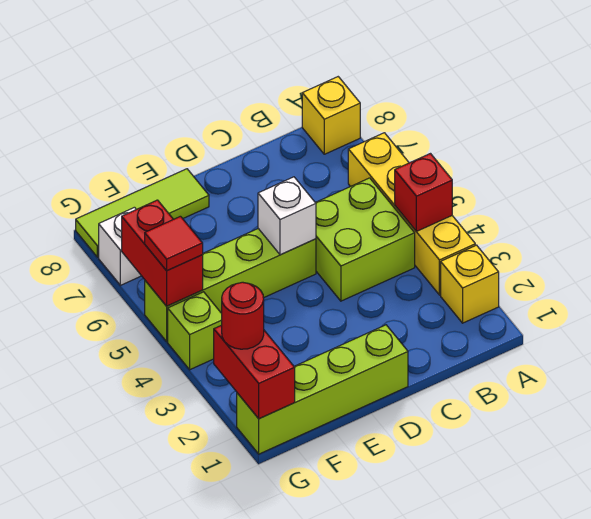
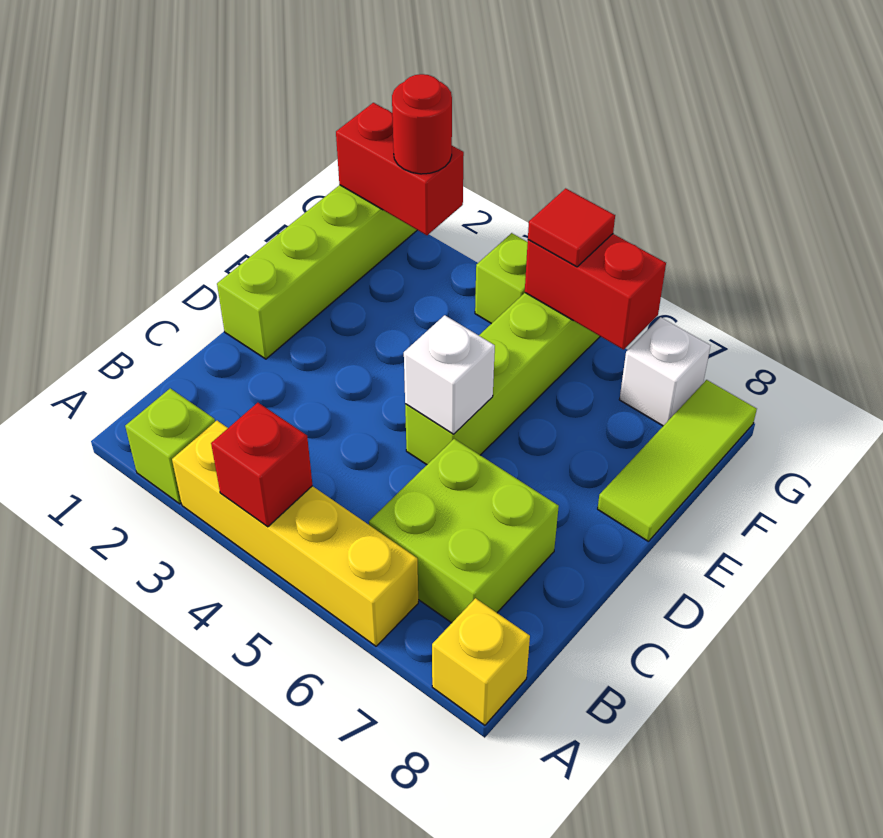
yellow brick A2 level 1 -> lime brick A2 level 1
lime brick B4:C5 level 1 -> lime brick B6:C7 level 1

